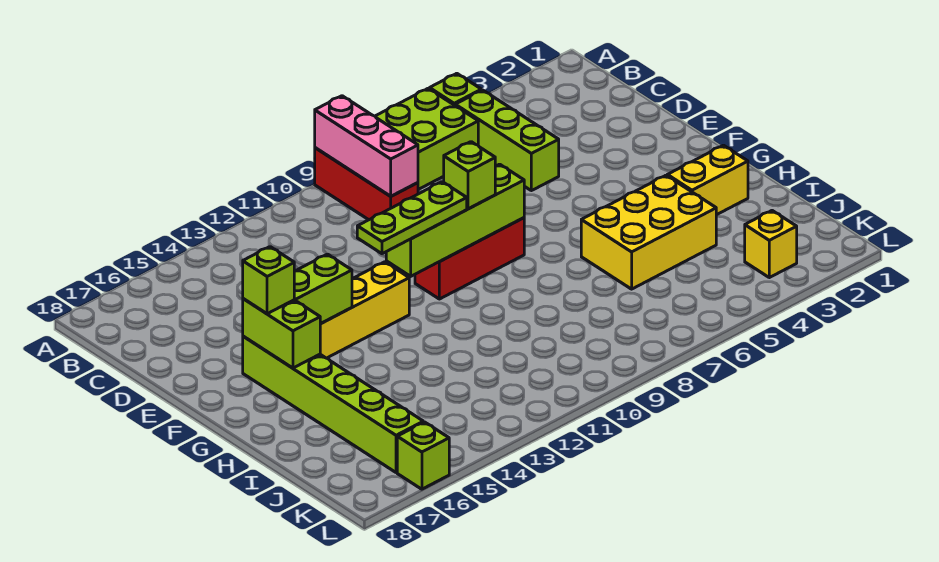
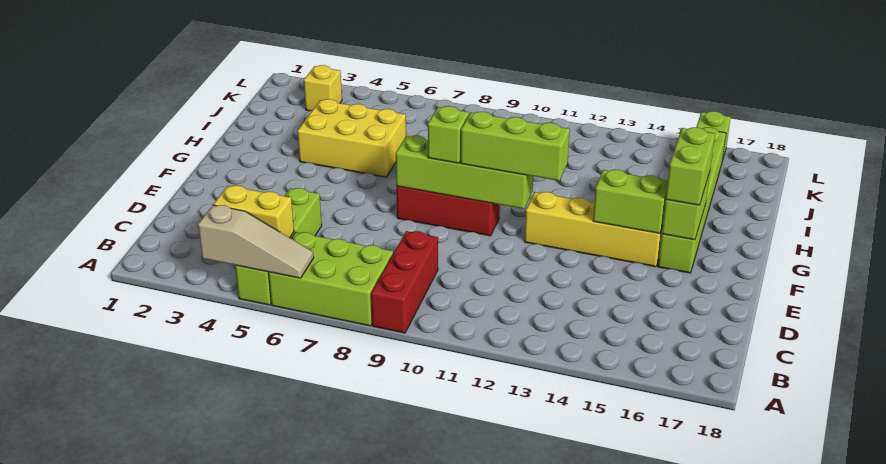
none -> tan slope A4:A6 level 2 top 4
pink brick A9:C9 level 2 -> none
lime plate F10:F12 level 3 -> lime brick F10:F12 level 3
lime brick F16 level 3 -> lime brick F16:G16 level 3
yellow brick H2:H3 level 1 -> yellow brick B4:B5 level 2

